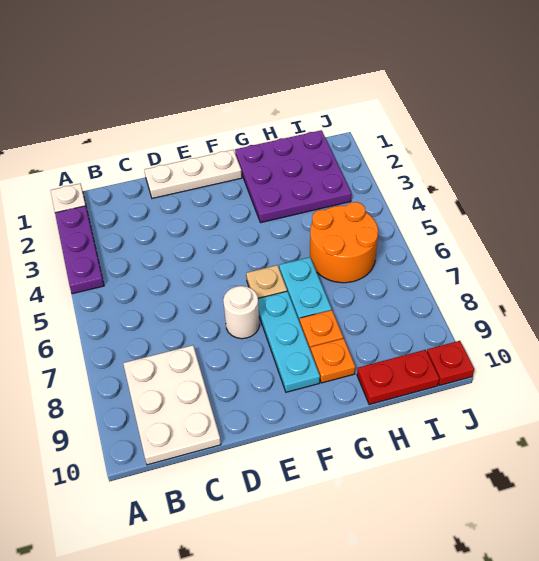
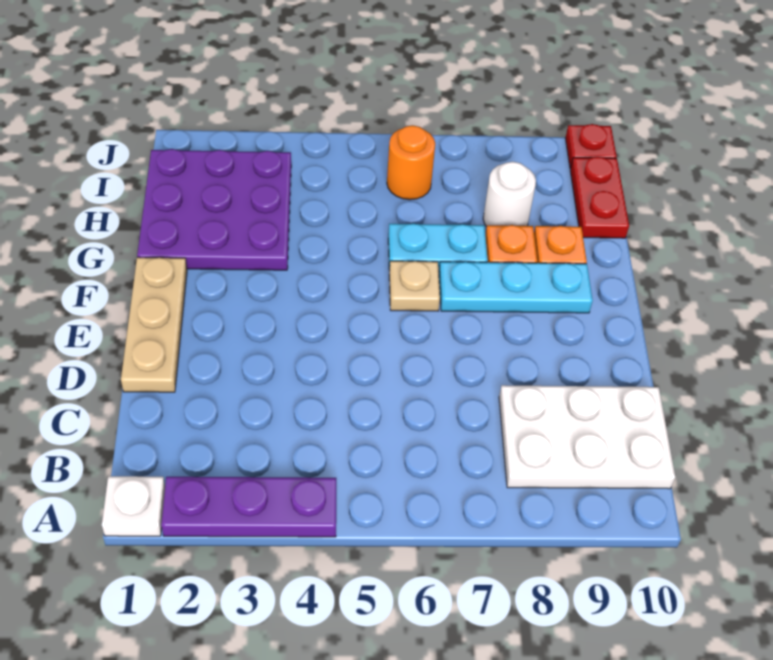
white plate D1:F1 level 1 -> tan plate D1:F1 level 1
white round brick E7 level 1 -> white round brick H8 level 1
orange round brick H5:I6 level 1 -> orange round brick I6 level 1

